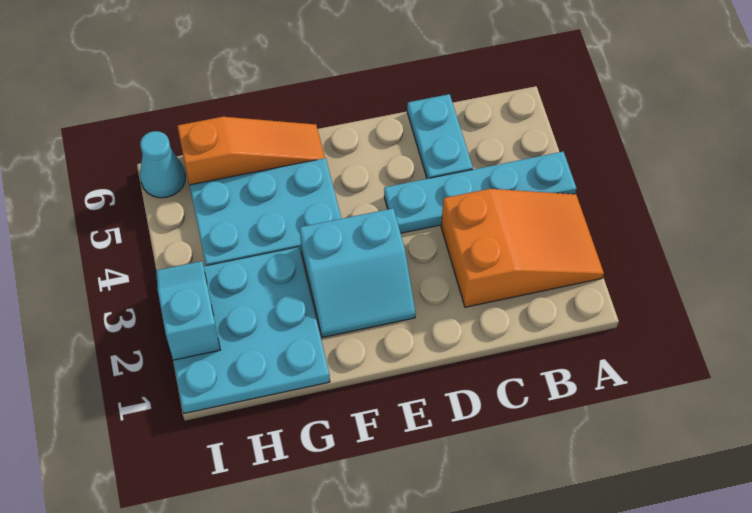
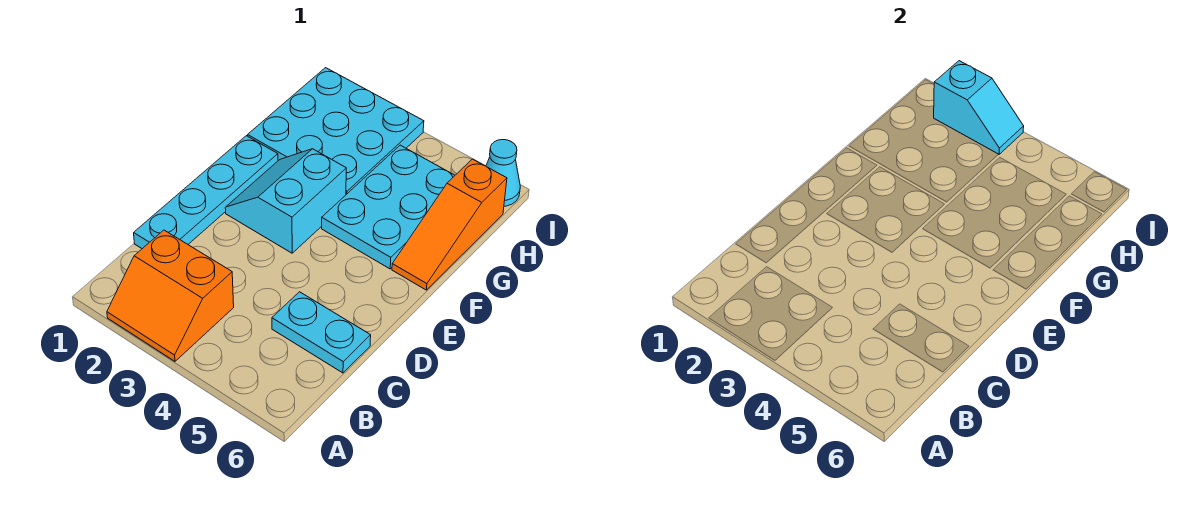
orange slope A2:C3 level 1 top C -> orange slope A2:B3 level 1 top B
cyan plate A4:D4 level 1 -> cyan plate C1:F1 level 1

